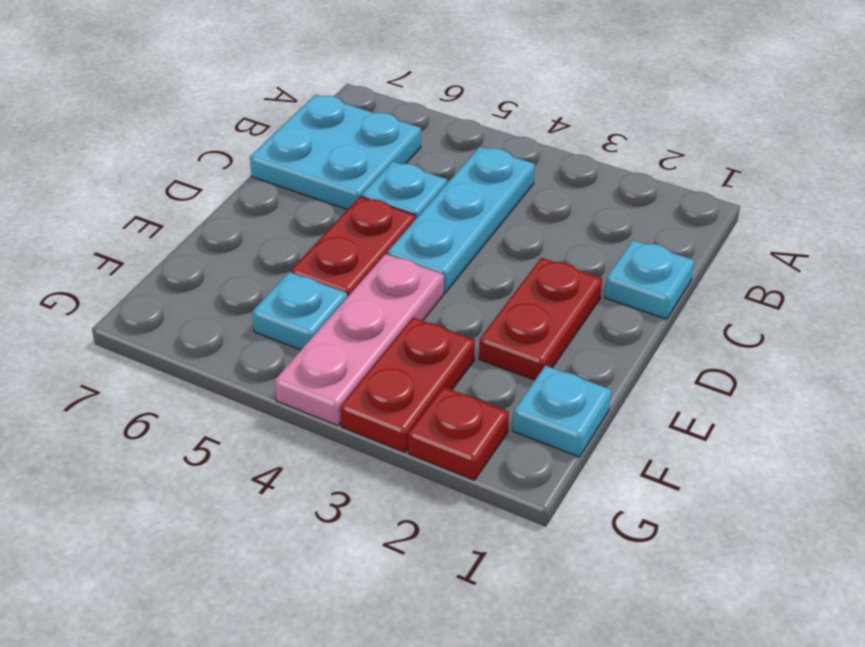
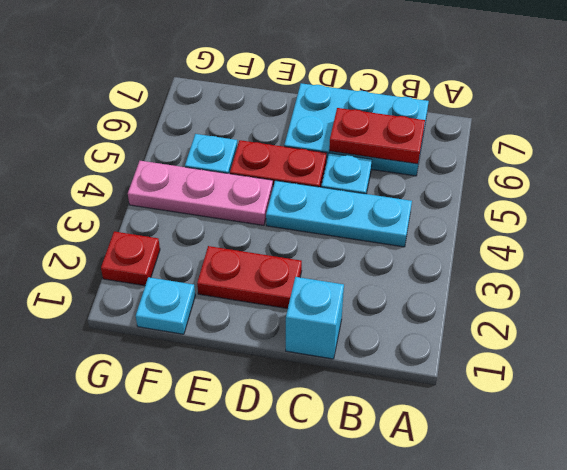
cyan plate B6:C7 level 1 -> cyan plate B6:D7 level 1
cyan plate C1 level 1 -> cyan brick C1 level 1
red plate F3:G3 level 1 -> red plate B6:C6 level 2

